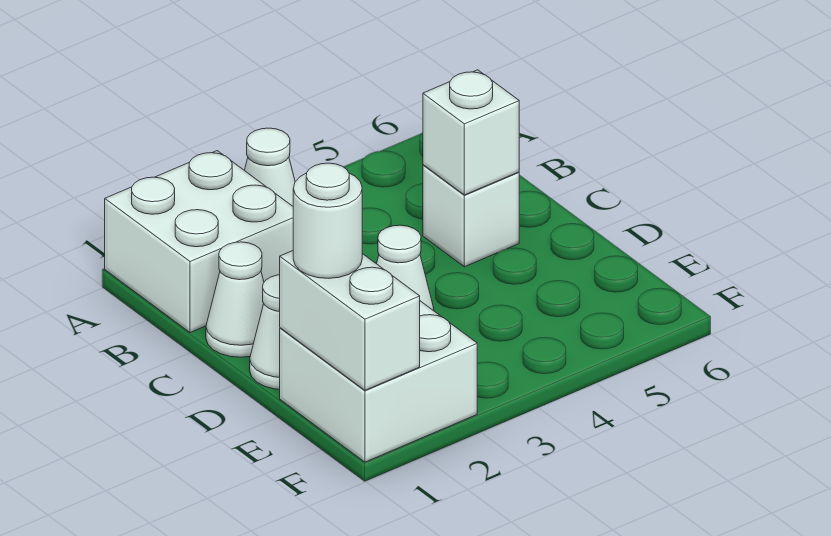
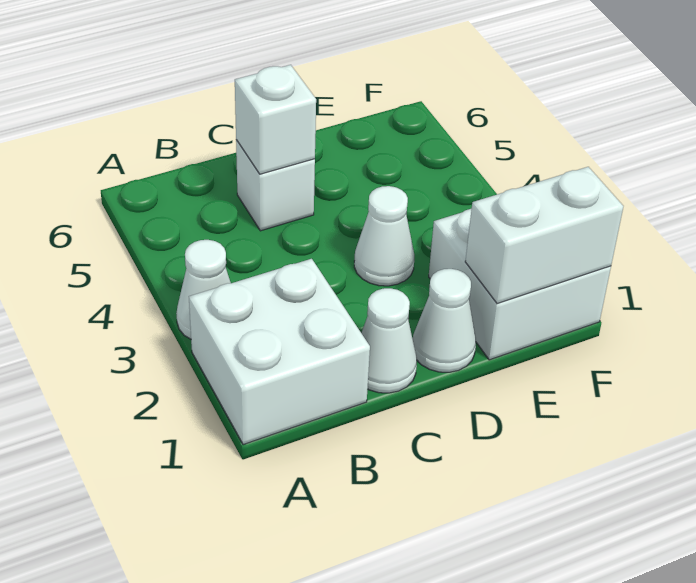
white round brick E1 level 3 -> none

